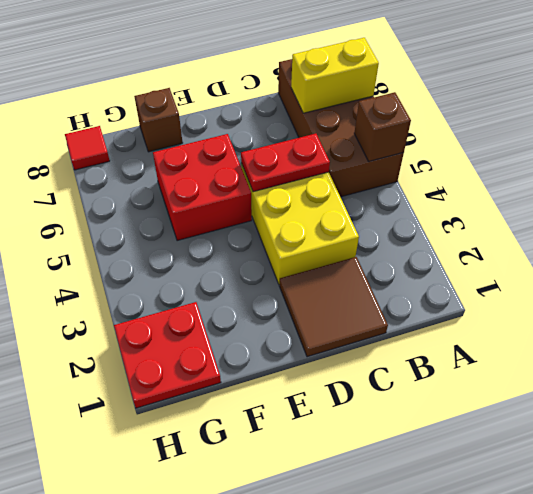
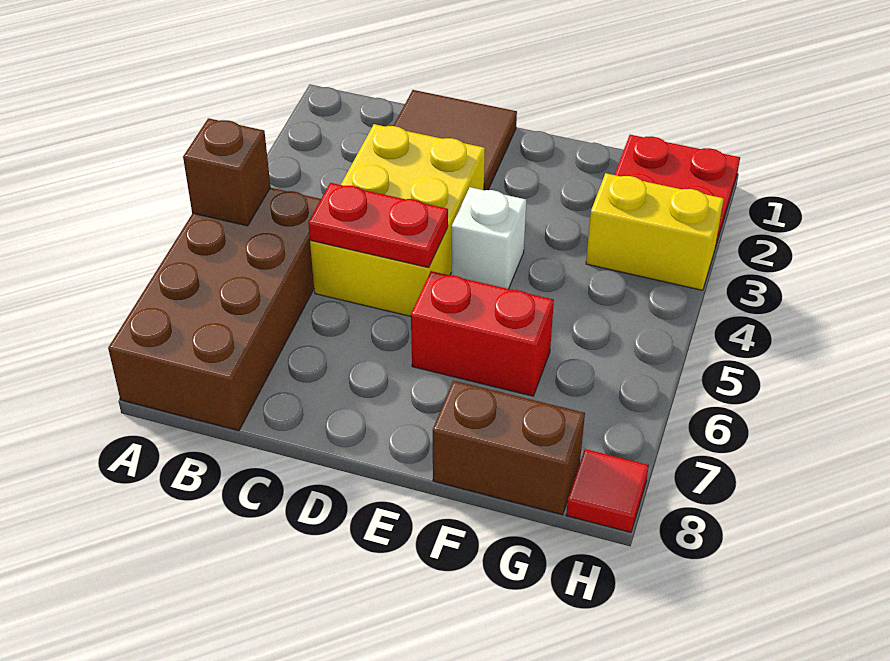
yellow brick A7:B7 level 2 -> yellow brick G3:H3 level 1
none -> white brick E4 level 1
red brick E5:F6 level 1 -> red brick E6:F6 level 1
brown brick F8 level 1 -> brown brick F8:G8 level 1

